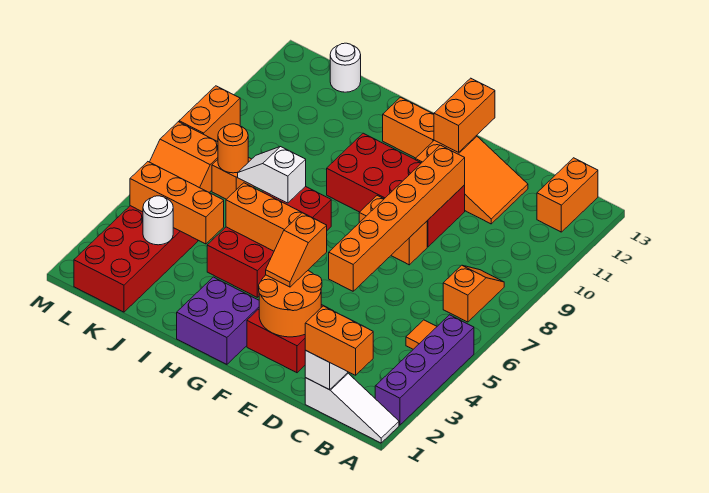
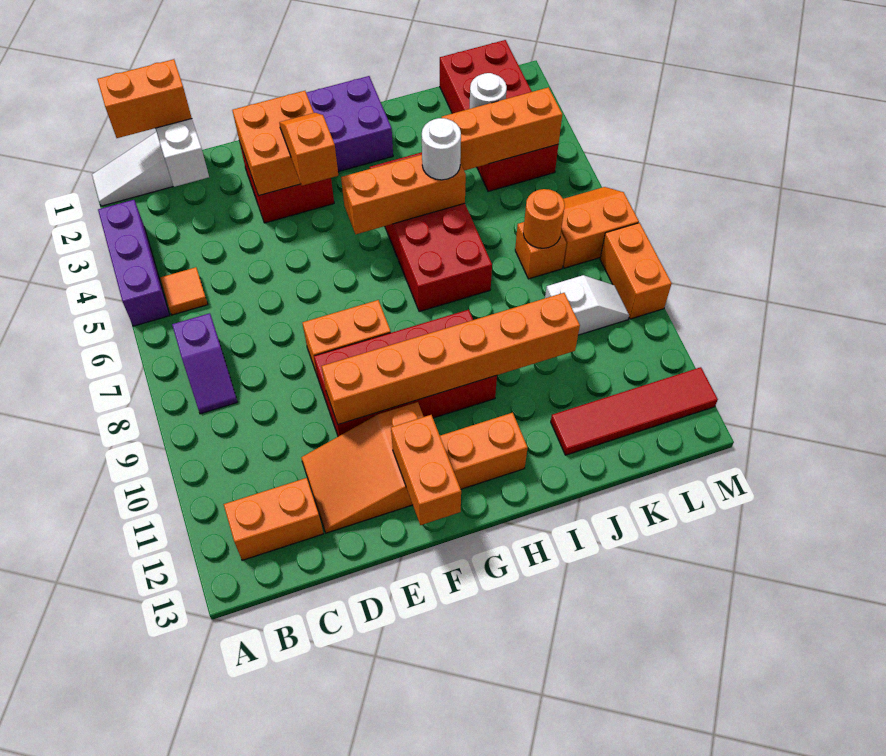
purple brick A2:A5 level 1 -> purple brick A3:A5 level 1
orange slope B7:B8 level 1 top 7 -> purple slope B7:B8 level 1 top 7
orange brick B12:B13 level 1 -> orange brick B12:C12 level 1
orange round brick E2:F3 level 2 -> orange brick E2:F3 level 2
orange brick E5:E10 level 2 -> orange brick E10:J10 level 2
white slope I7:J7 level 2 top I -> white slope K9:L9 level 1 top K
none -> red tile J12:M12 level 1
white round brick K13 level 1 -> white round brick I5 level 3

